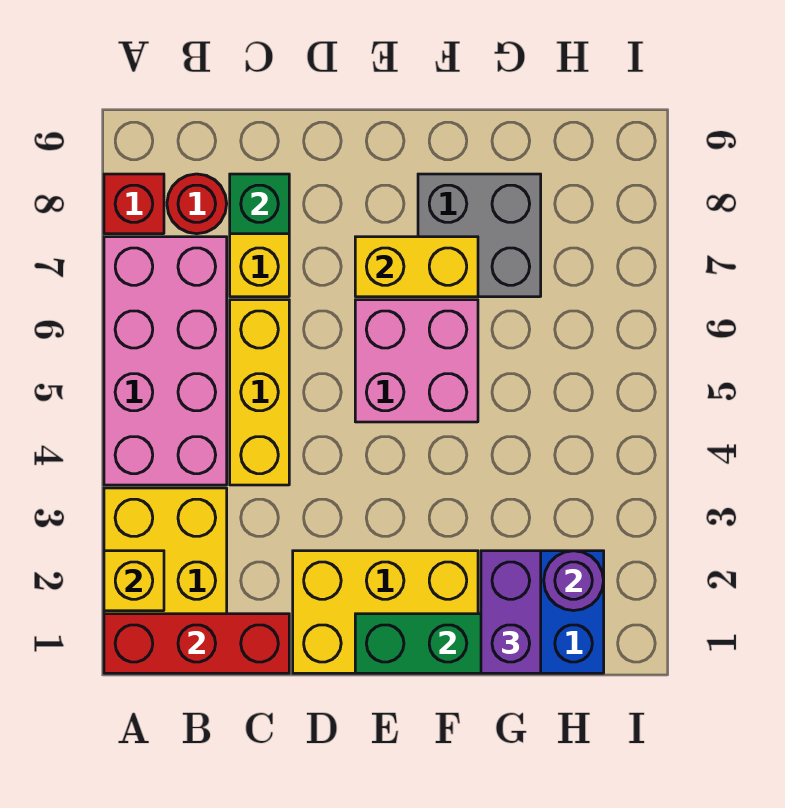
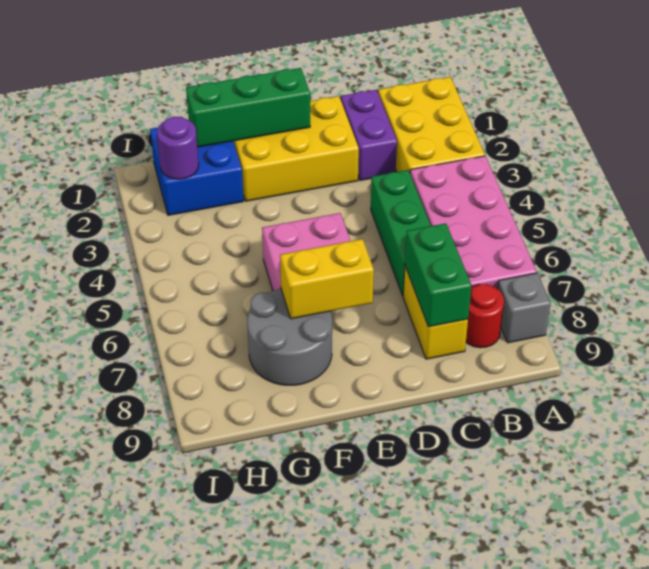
red brick A1:C1 level 2 -> none
yellow brick A2 level 2 -> none
red brick A8 level 1 -> grey brick A8 level 1
yellow brick C4:C6 level 1 -> green brick C4:C6 level 1
green brick C8 level 2 -> green brick C7:C8 level 2
grey brick F7:G8 level 1 -> grey round brick F7:G8 level 1
purple brick G1:G2 level 3 -> purple brick C1:C2 level 1

